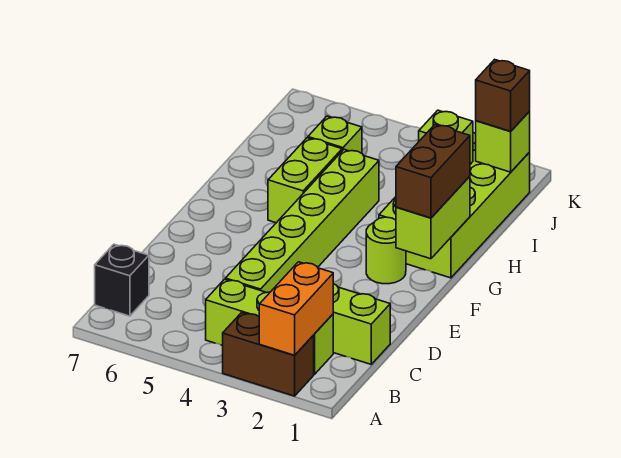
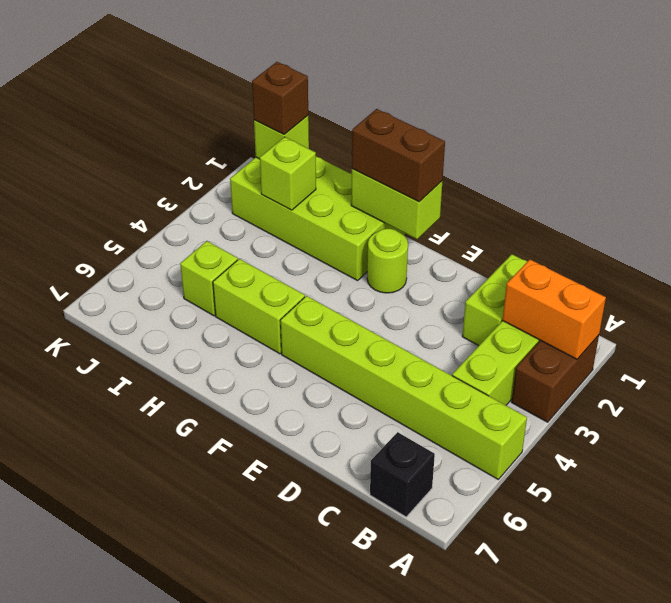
lime brick C4:H4 level 1 -> lime brick A5:F5 level 1

